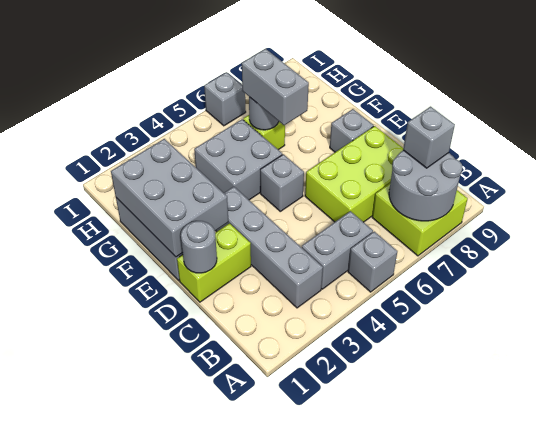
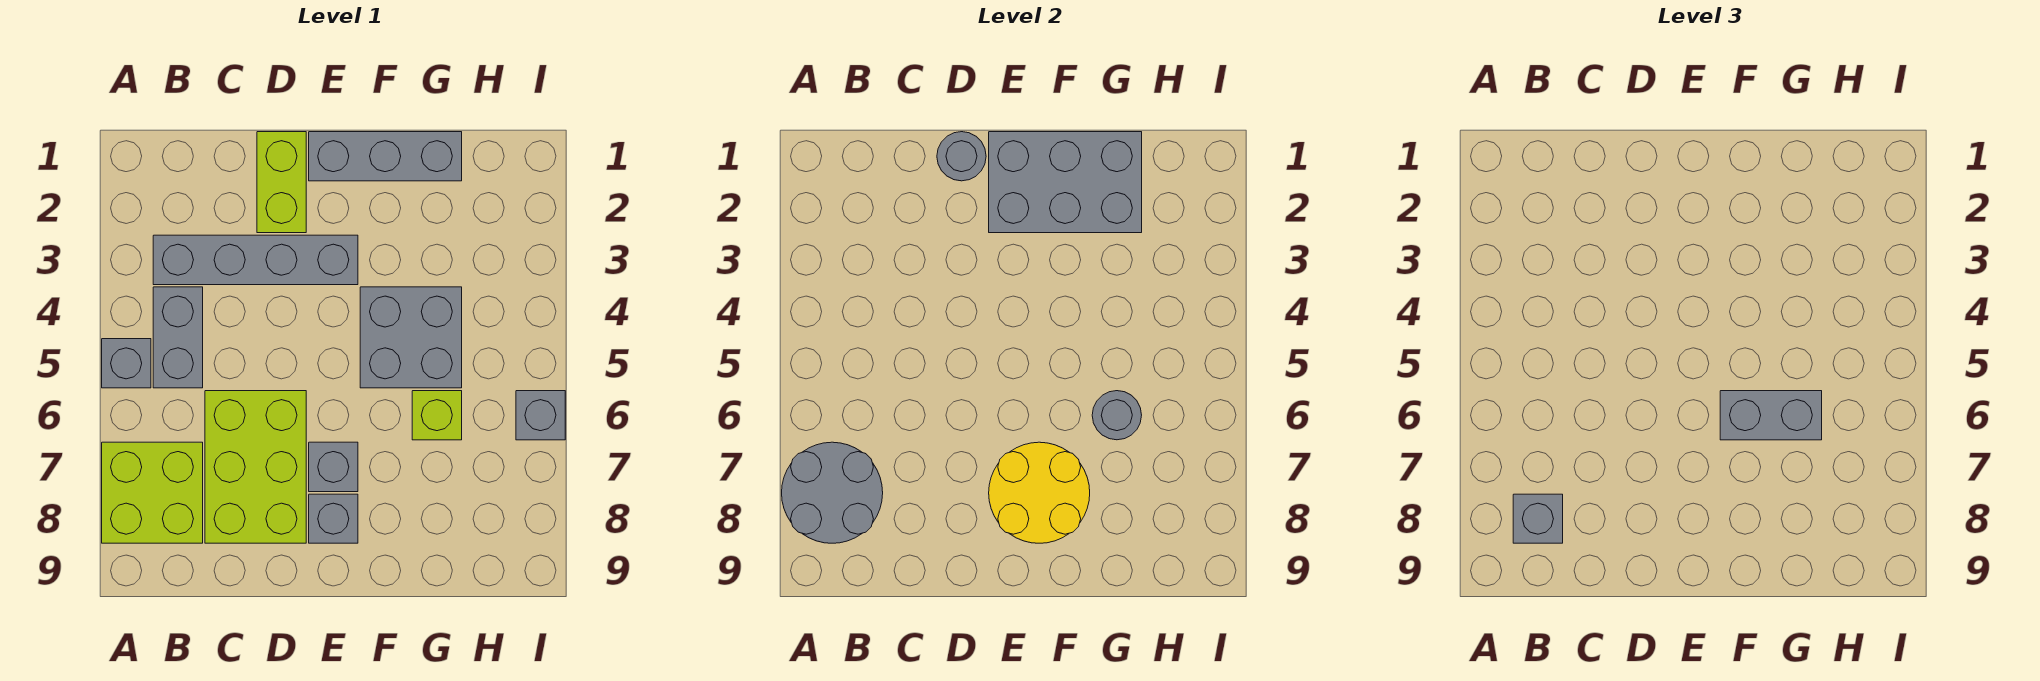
grey brick E5 level 1 -> grey brick E7 level 1
none -> yellow round brick E7:F8 level 2

